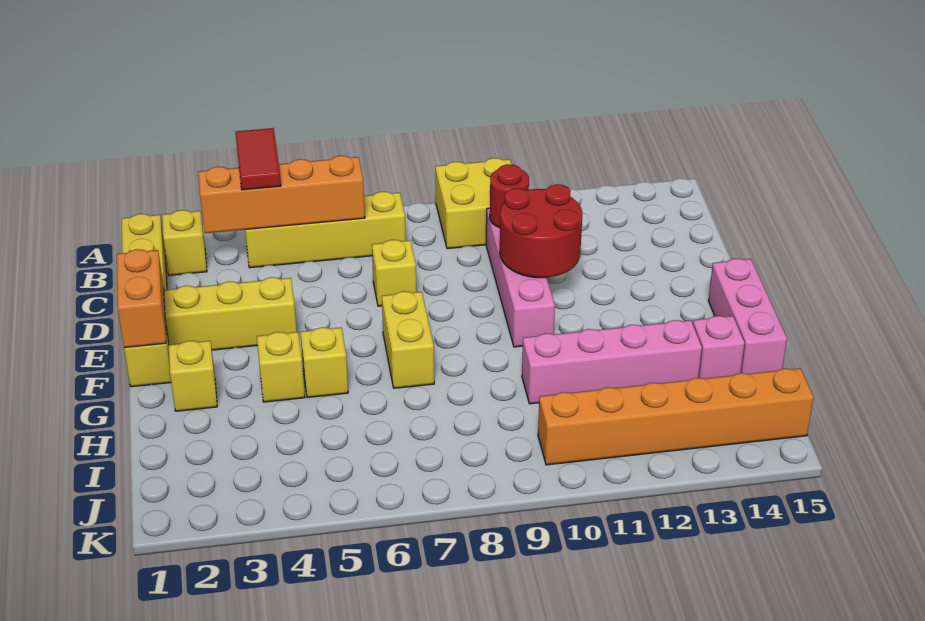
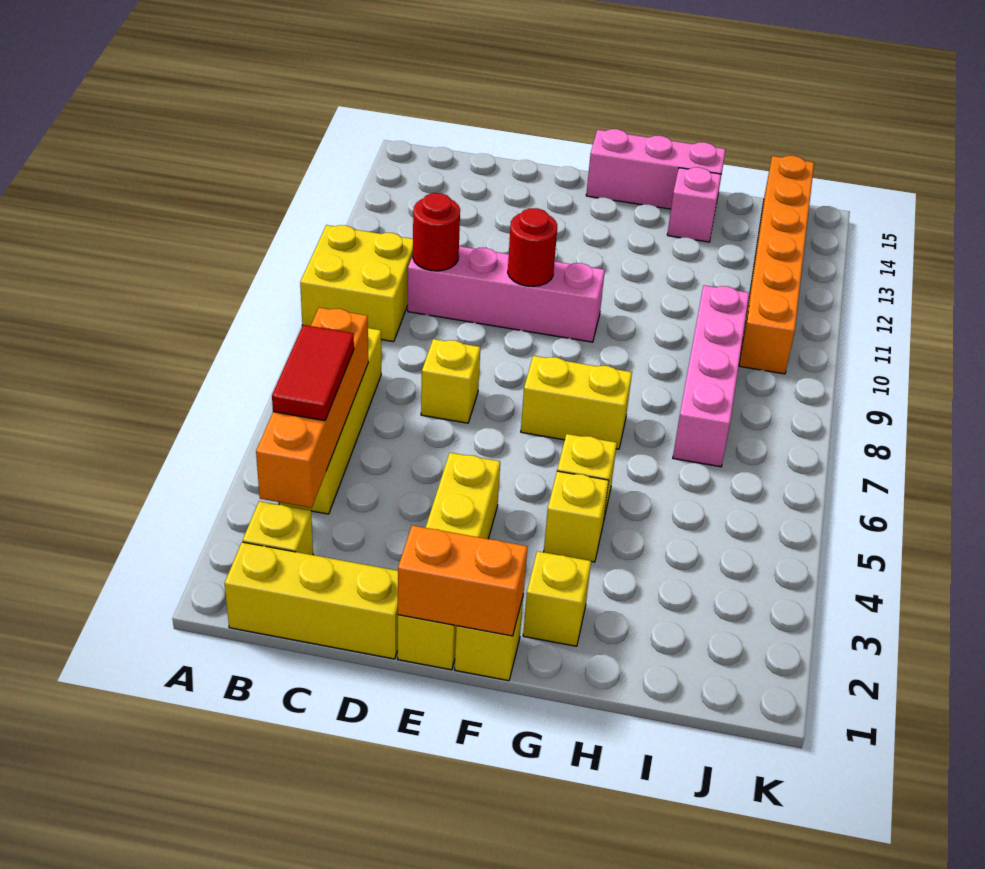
red tile A4:B4 level 3 -> red tile B4:B5 level 3
red round brick D10:E11 level 2 -> red round brick E10 level 2
pink brick H10:H13 level 1 -> pink brick I7:I10 level 1

